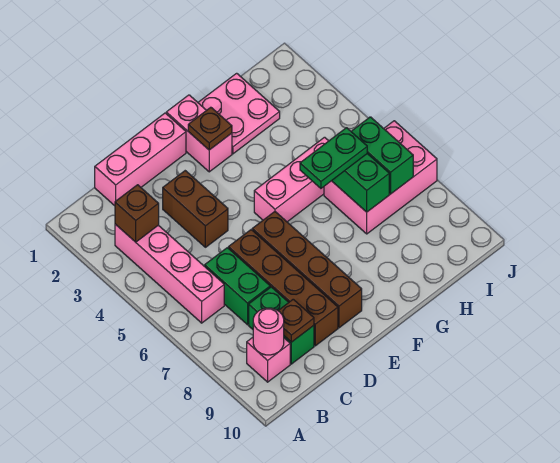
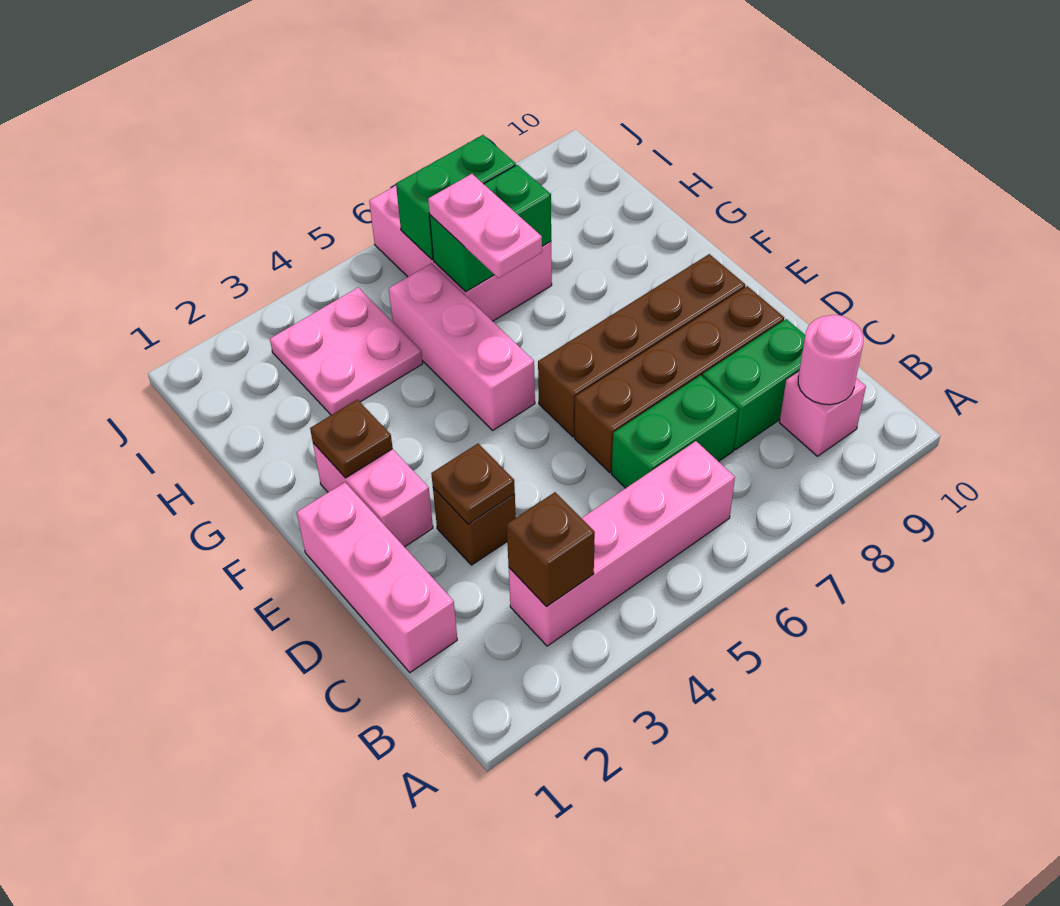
brown plate C9 level 2 -> brown plate D3 level 2
brown brick D3:D4 level 1 -> brown brick D3 level 1
pink brick F1:F2 level 1 -> pink brick E2:F2 level 1
pink plate G1:H2 level 1 -> pink plate H3:I4 level 1
green plate G6:H6 level 3 -> pink plate G6:H6 level 3

